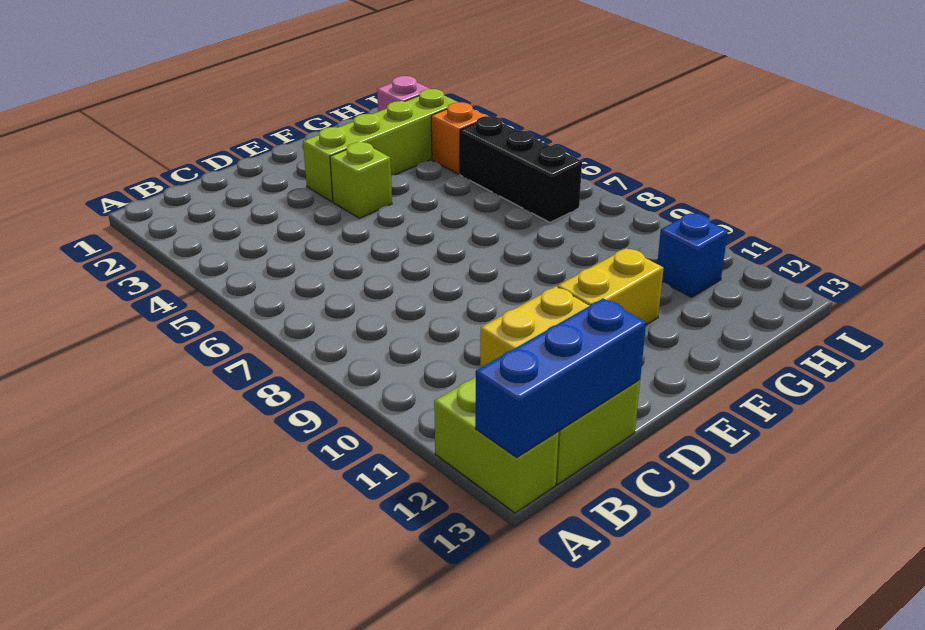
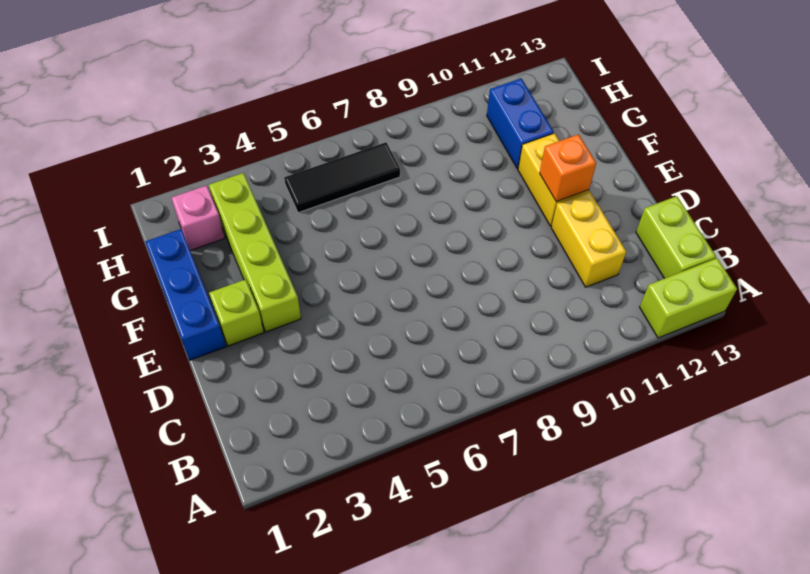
blue brick A13:C13 level 2 -> blue brick E1:G1 level 1
lime brick E4 level 1 -> lime brick E2 level 1
orange brick H4 level 1 -> orange brick E11 level 2
black brick H5:H7 level 1 -> black tile H5:H7 level 1
blue brick H11 level 1 -> blue brick G11:H11 level 1

